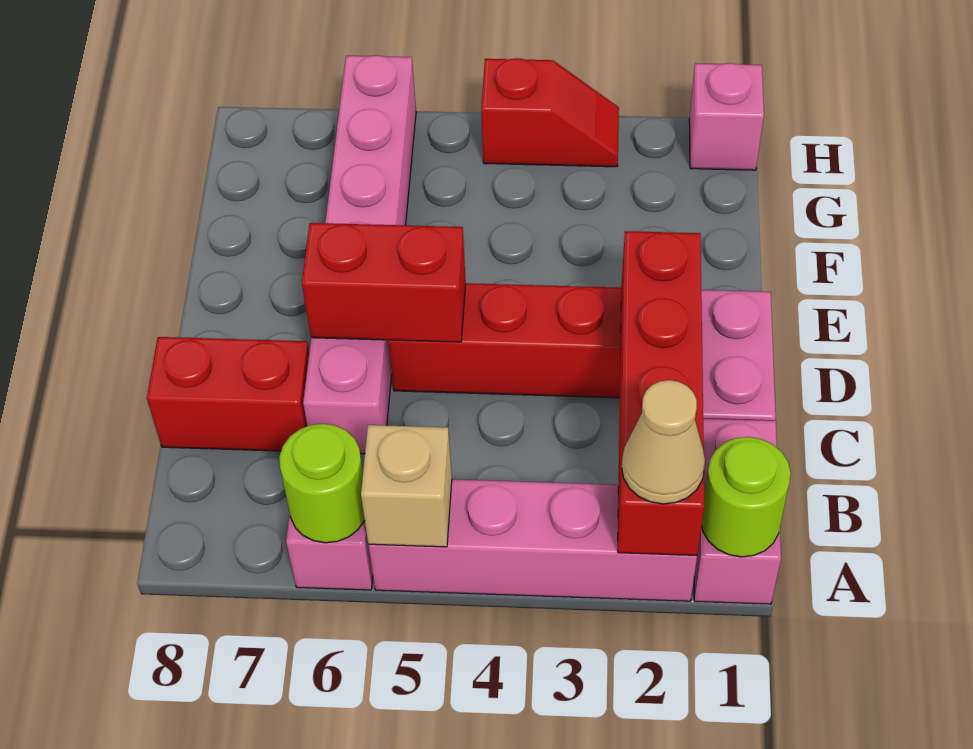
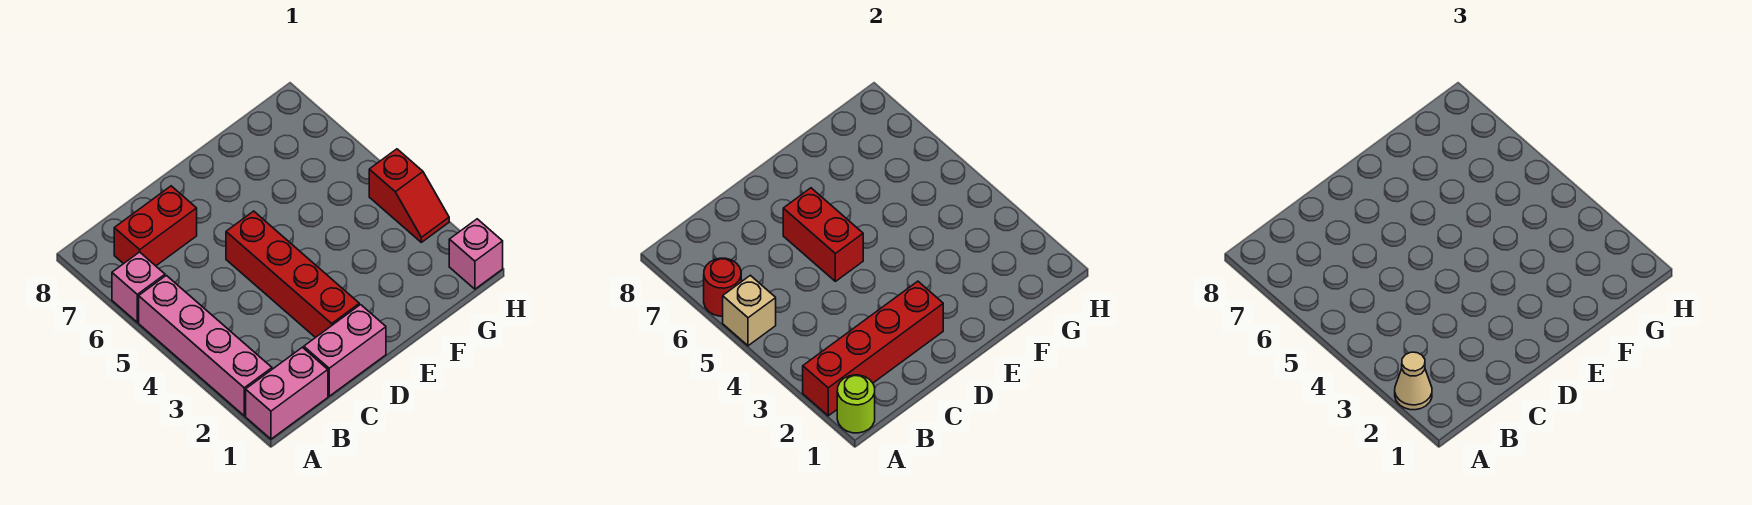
lime round brick A6 level 2 -> red round brick A6 level 2
pink brick C6:H6 level 1 -> none
red brick C7:C8 level 1 -> red brick B7:C7 level 1

